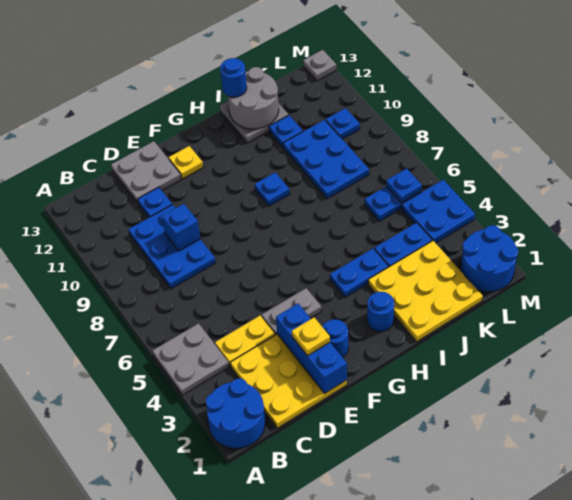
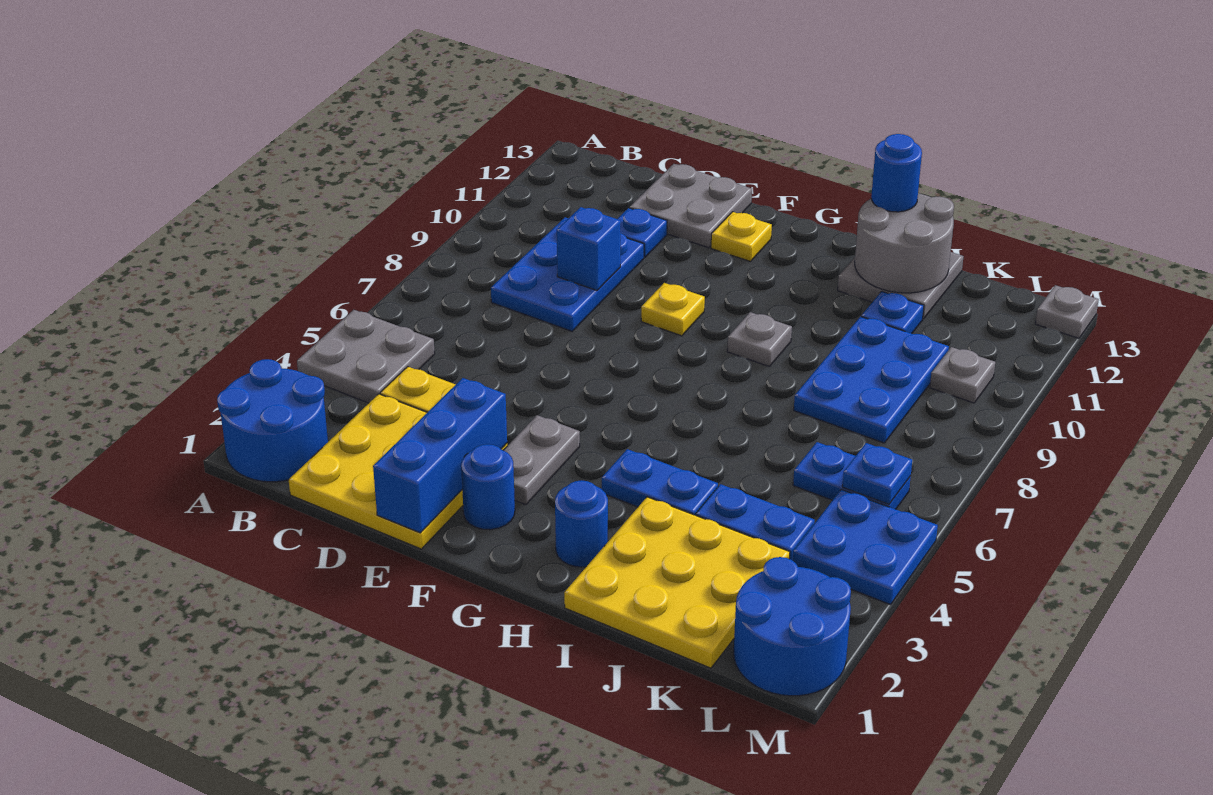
yellow plate E2 level 3 -> yellow plate F9 level 1
grey plate E4:F4 level 1 -> grey plate F3:F4 level 1
blue plate H9 level 1 -> grey plate H9 level 1
blue plate L10 level 1 -> grey plate L10 level 1

